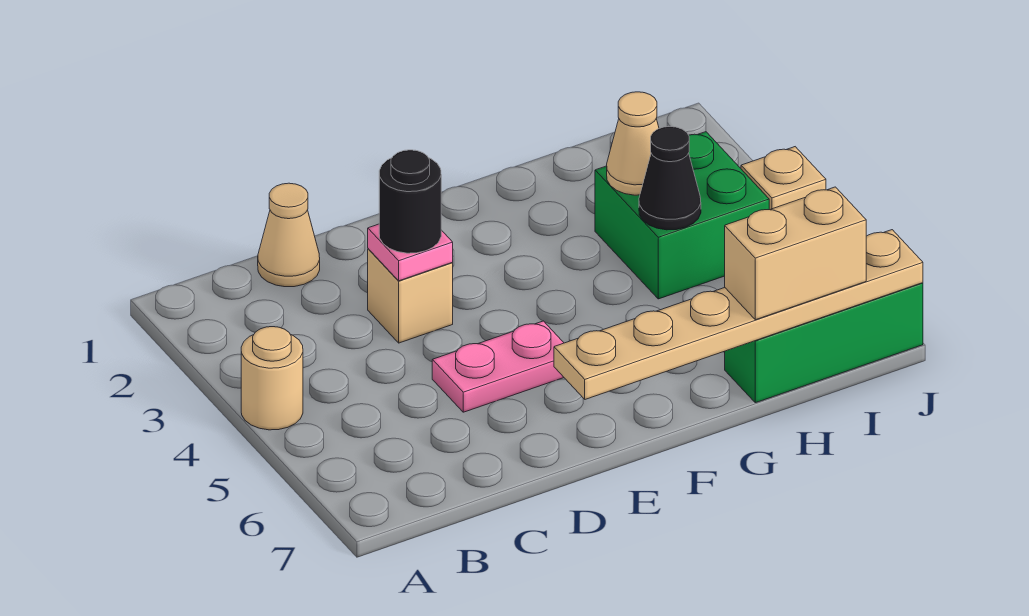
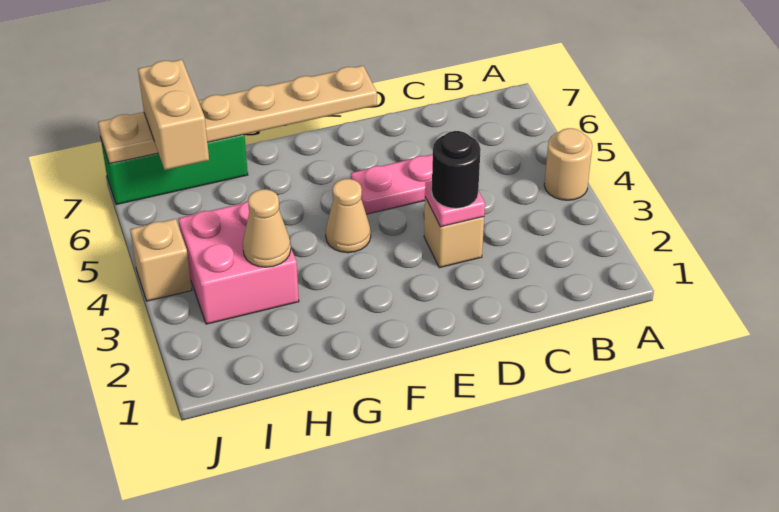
tan cone C1 level 1 -> tan cone F4 level 1
green brick H3:I4 level 1 -> pink brick H3:I4 level 1
black cone H4 level 2 -> none
tan brick H7:I7 level 3 -> tan brick I6:I7 level 3

